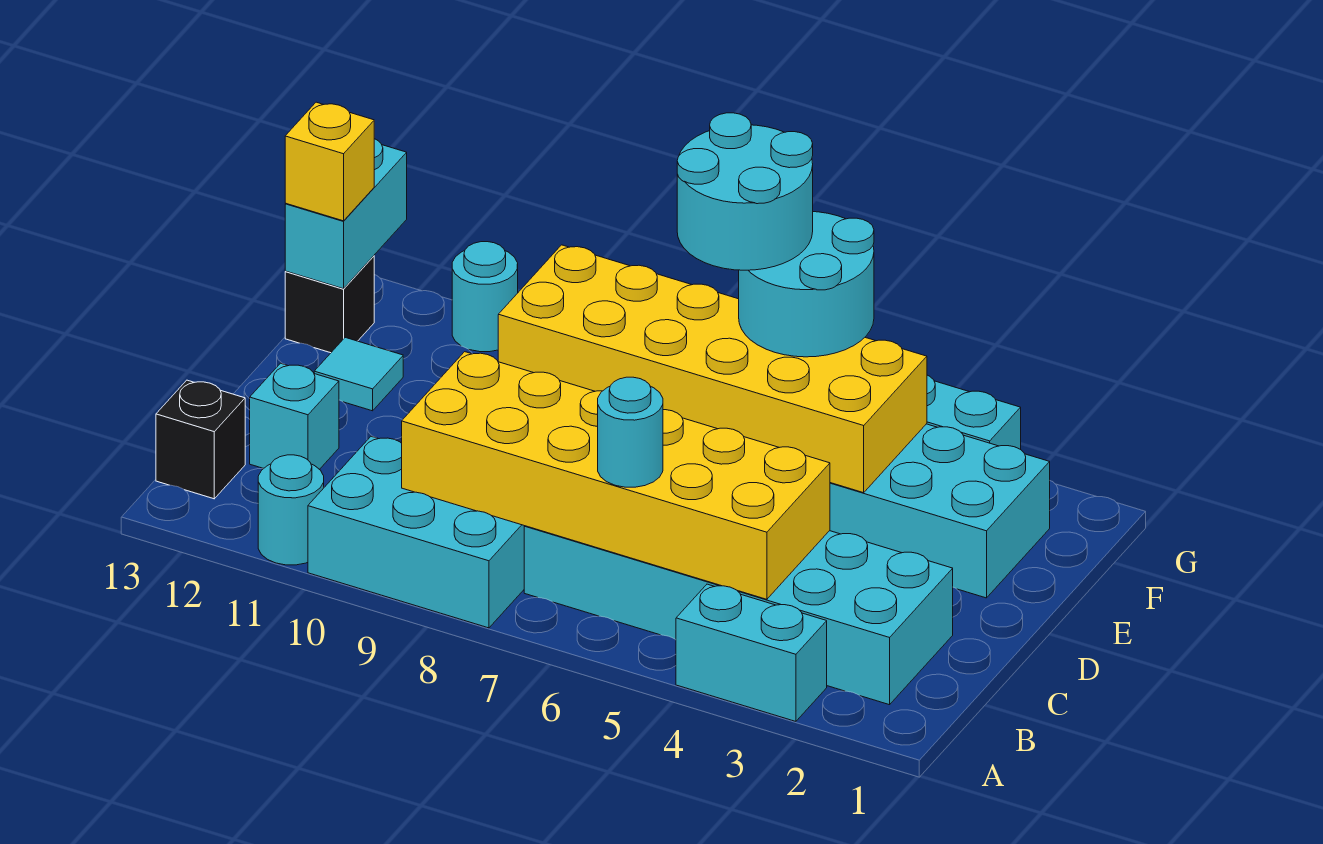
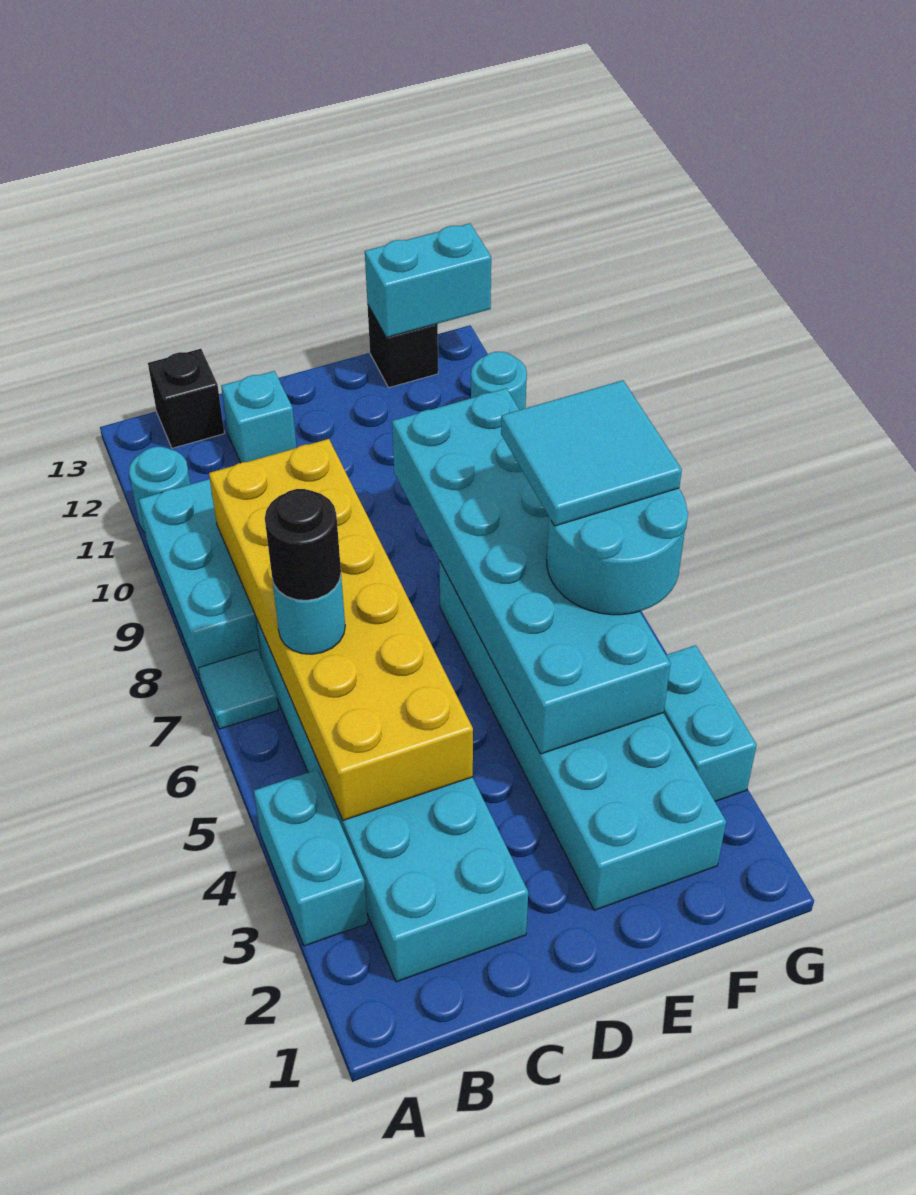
none -> black round brick B6 level 4
yellow brick E4:F9 level 2 -> cyan brick E4:F9 level 2
cyan tile E12 level 1 -> cyan tile A7 level 1
cyan round brick F6:G7 level 4 -> cyan tile F6:G7 level 4
yellow brick F13 level 3 -> none

